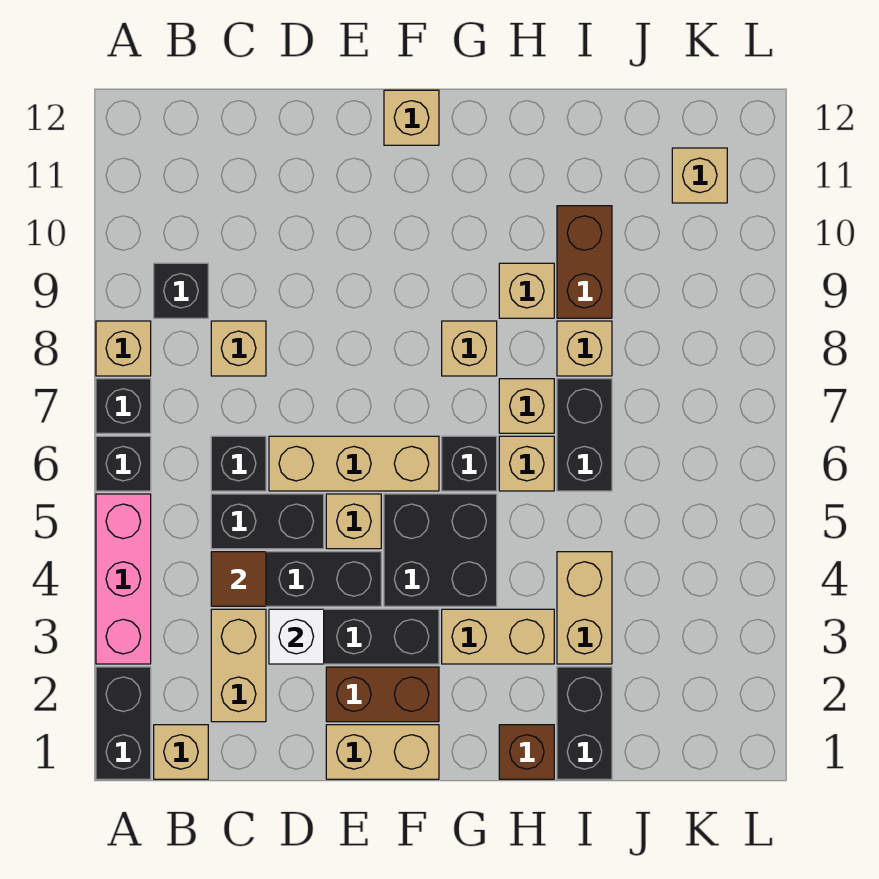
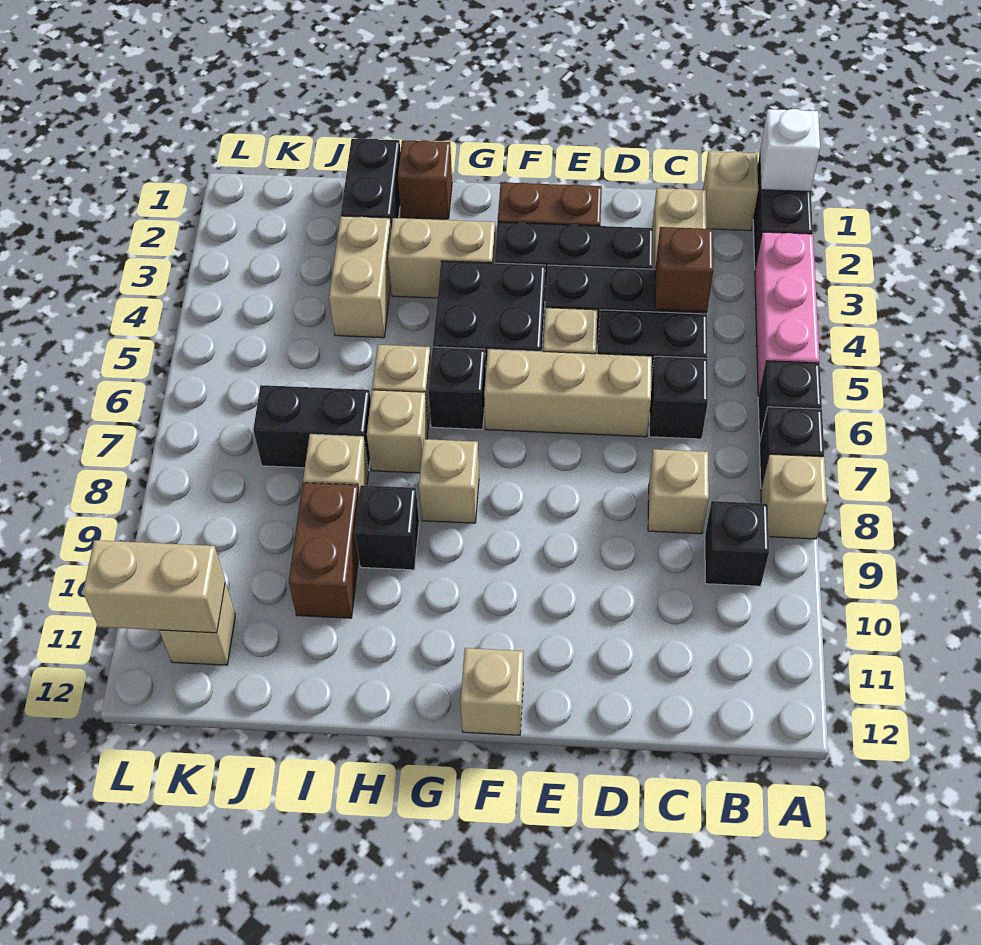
brown tile C4 level 2 -> brown brick C4 level 2
white brick D3 level 2 -> white brick A1 level 2
tan brick E1:F1 level 1 -> tan brick K11:L11 level 2
tan brick H9 level 1 -> black brick H9 level 1
black brick I6:I7 level 1 -> black brick I7:J7 level 1

